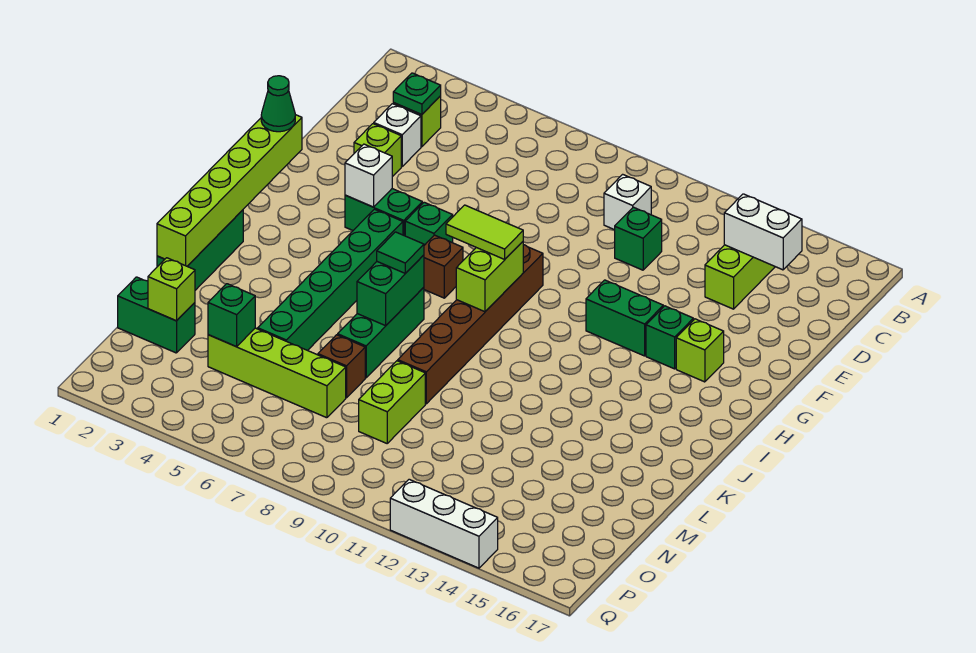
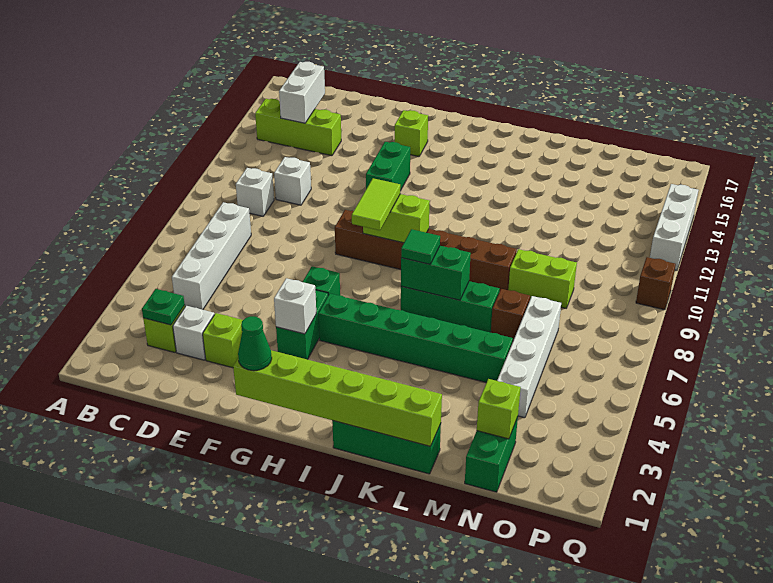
none -> white brick C5:C8 level 1
green brick D11 level 1 -> white brick D11 level 1
green brick G14 level 1 -> none
brown brick H7 level 1 -> brown brick Q10 level 1
lime brick N4:N7 level 1 -> white brick N4:N7 level 1
green brick N4 level 2 -> none

